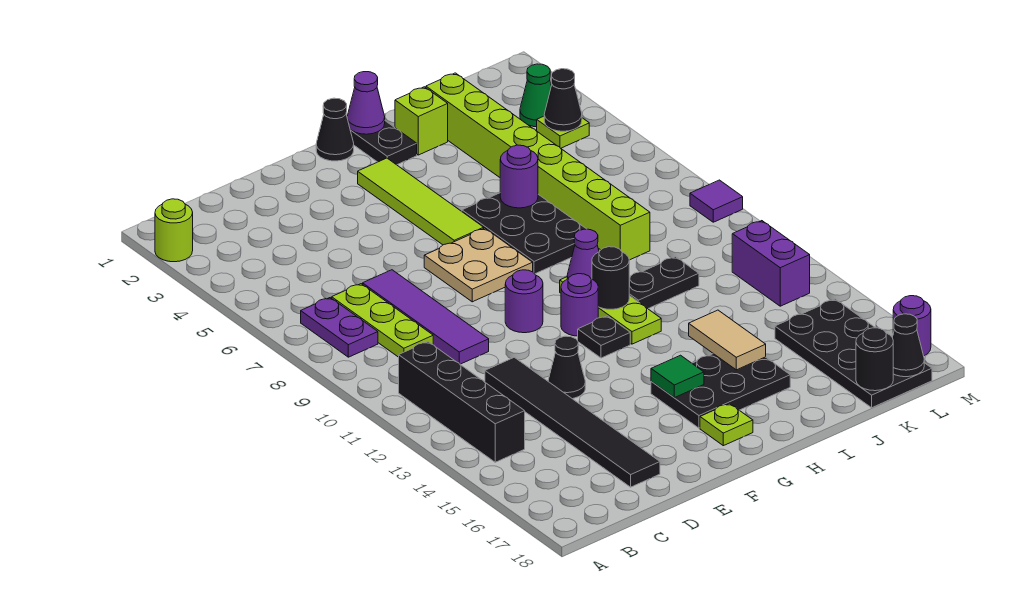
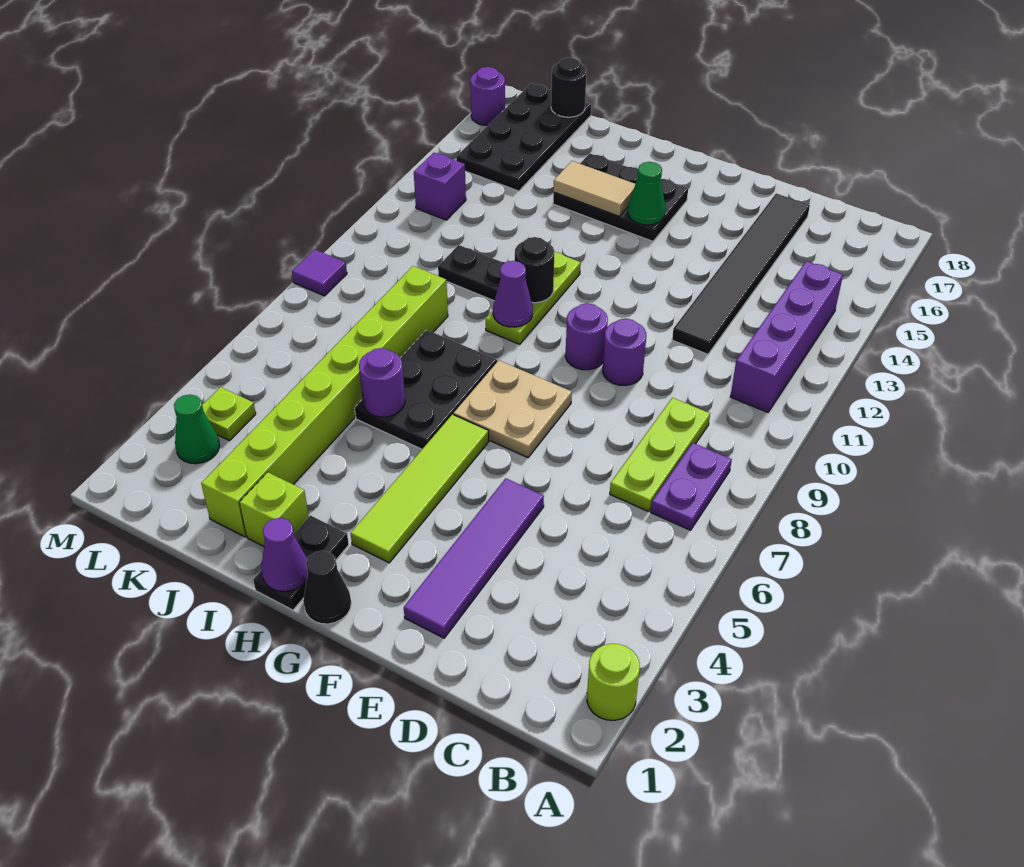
black brick B11:B14 level 1 -> purple brick B11:B14 level 1
purple tile D7:D10 level 1 -> purple tile E2:E5 level 1
black cone E13 level 1 -> none
purple round brick G11 level 1 -> purple round brick E10 level 1
black plate G12 level 1 -> none
green tile G15 level 2 -> green cone G15 level 2
lime plate G17 level 1 -> none
tan tile I14:I15 level 2 -> tan tile H15:I15 level 2
black cone L4 level 2 -> none
purple brick L12:L13 level 1 -> purple brick L13 level 1
black cone L18 level 2 -> none

